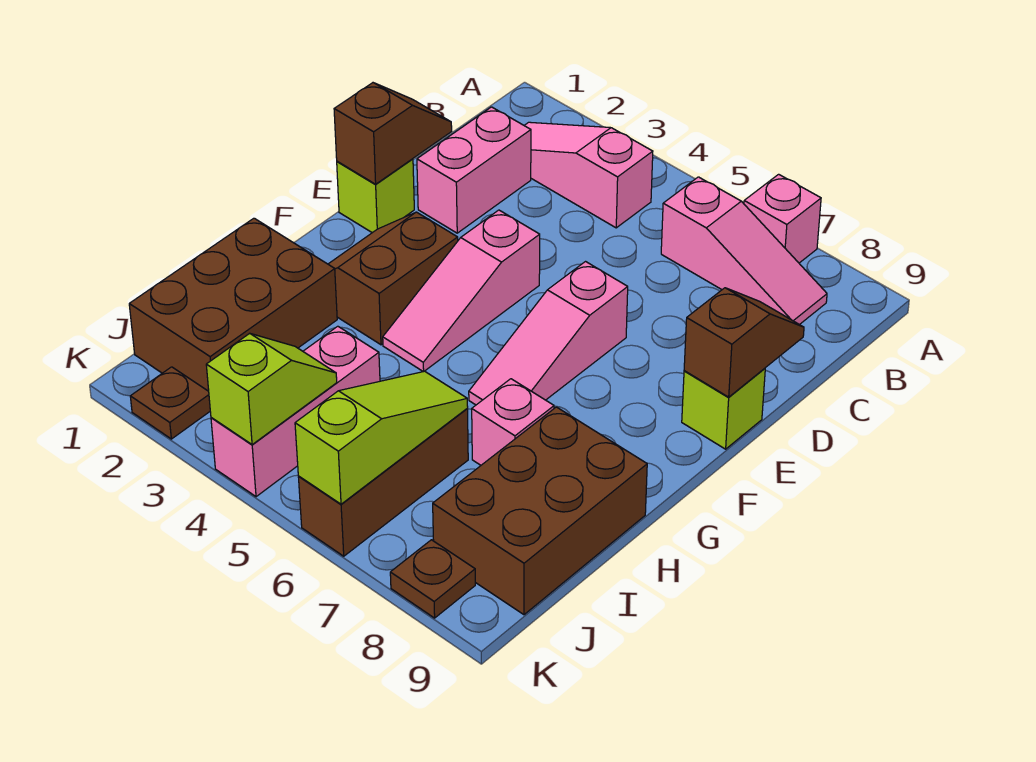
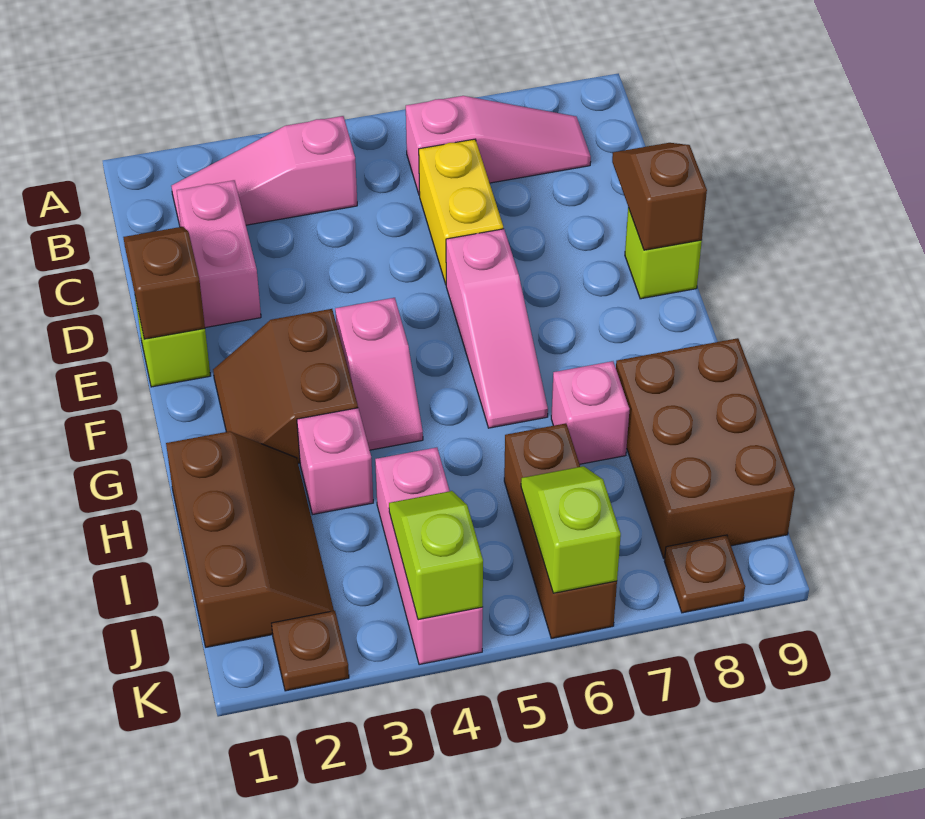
pink brick A7 level 1 -> pink brick H3 level 1
none -> yellow brick C6:D6 level 1
pink slope E4:G4 level 1 top E -> pink slope F4:G4 level 1 top F
brown brick H1:J2 level 1 -> brown slope H1:J2 level 1 top 1
lime slope I6:K6 level 2 top K -> lime slope J6:K6 level 2 top K

